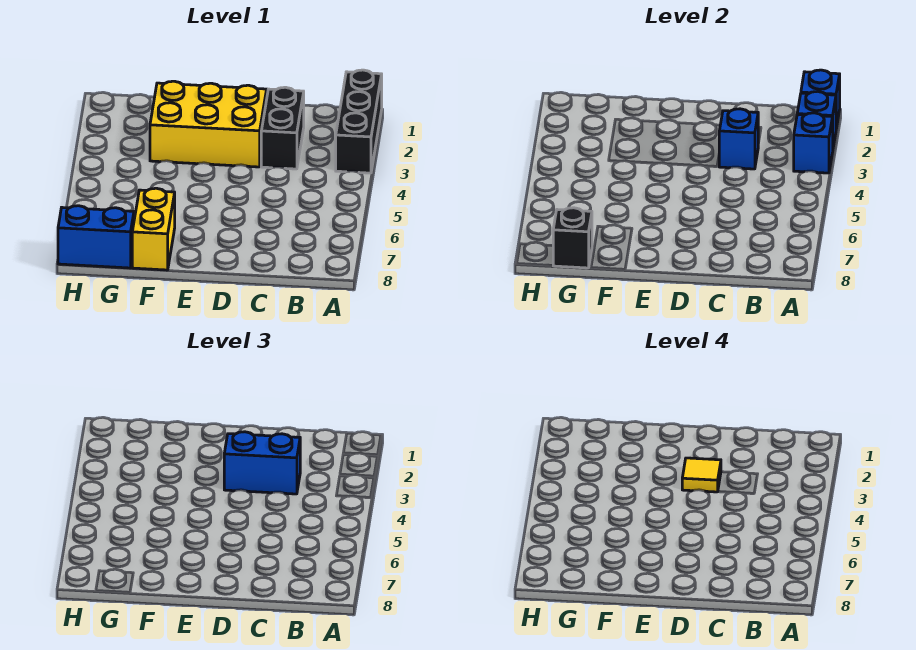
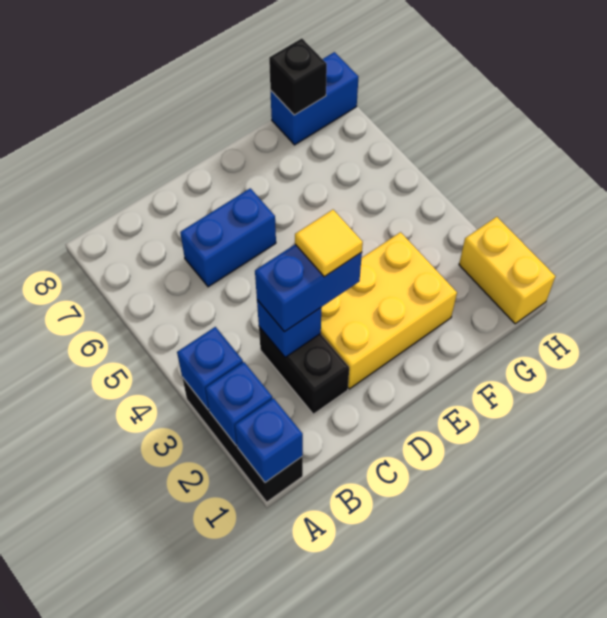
none -> blue brick C6:D6 level 1
yellow brick F7:F8 level 1 -> yellow brick H1:H2 level 1

